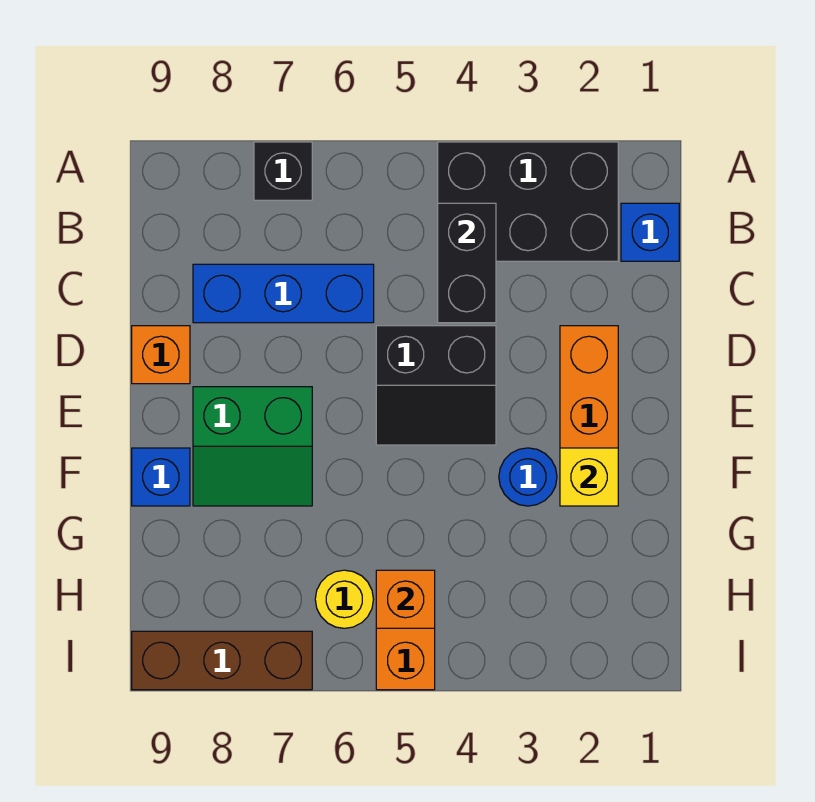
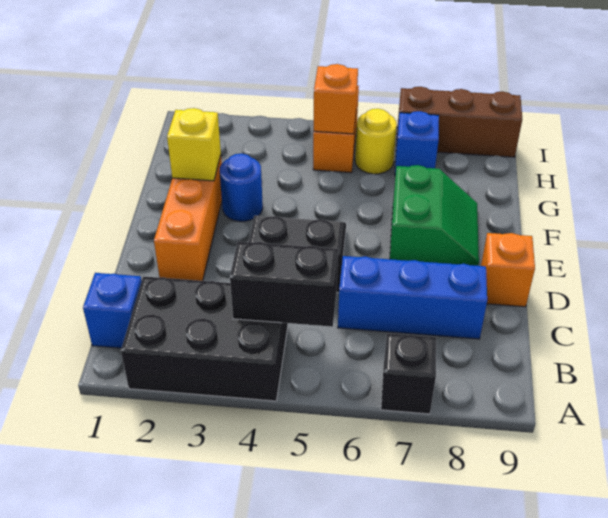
black brick B4:C4 level 2 -> black brick B4:B5 level 2
green slope E7:F8 level 1 top E -> green slope E7:F8 level 1 top 7
blue brick F9 level 1 -> blue brick H7 level 1

